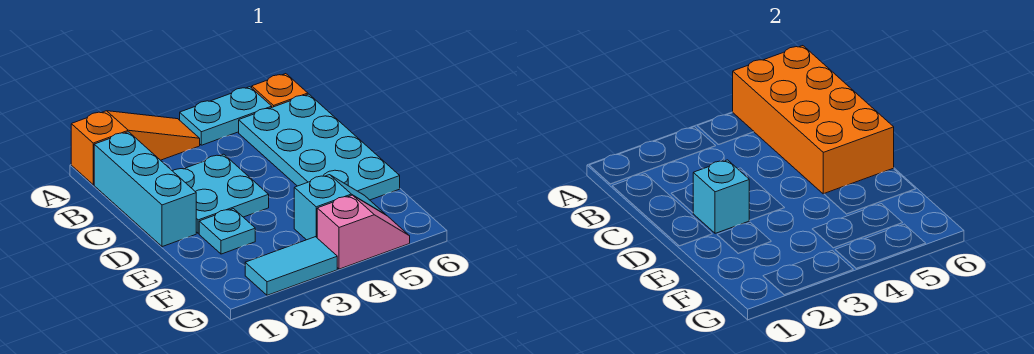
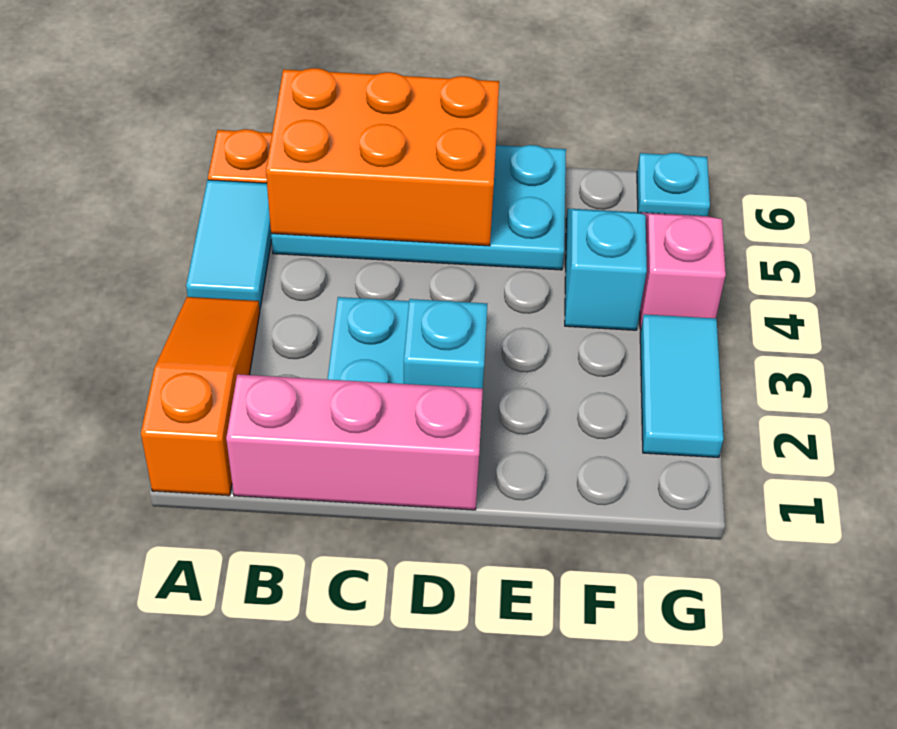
cyan plate A4:A5 level 1 -> cyan tile A4:A5 level 1
orange brick A5:D6 level 2 -> orange brick B5:D6 level 2
cyan brick B1:D1 level 1 -> pink brick B1:D1 level 1
cyan plate E2 level 1 -> cyan plate G6 level 1

